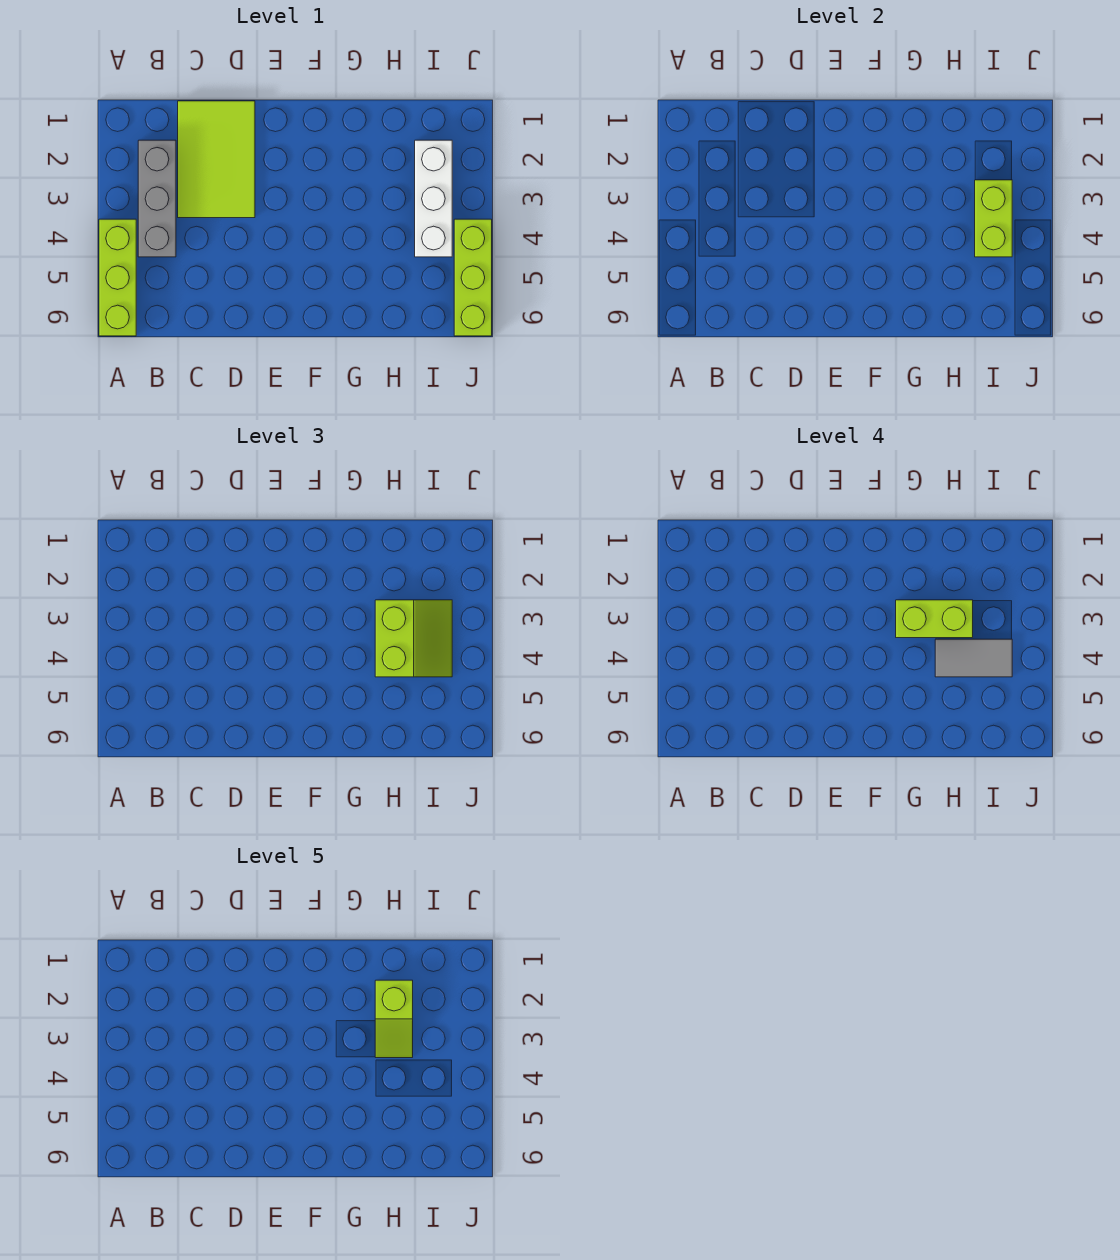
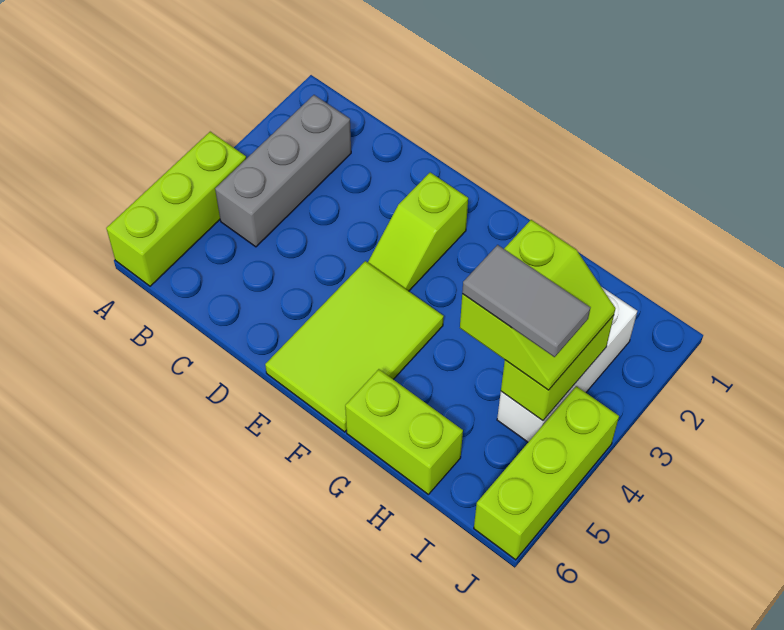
lime tile C1:D3 level 1 -> lime tile E4:F6 level 1
lime brick G3:H3 level 4 -> lime brick G6:H6 level 1
lime slope H2:H3 level 5 top 2 -> lime slope E2:E3 level 1 top 2

